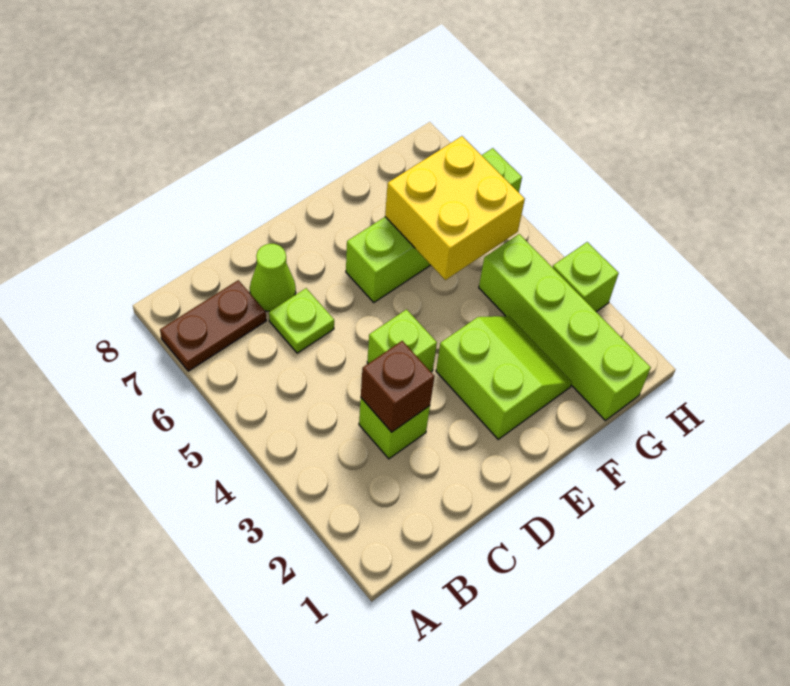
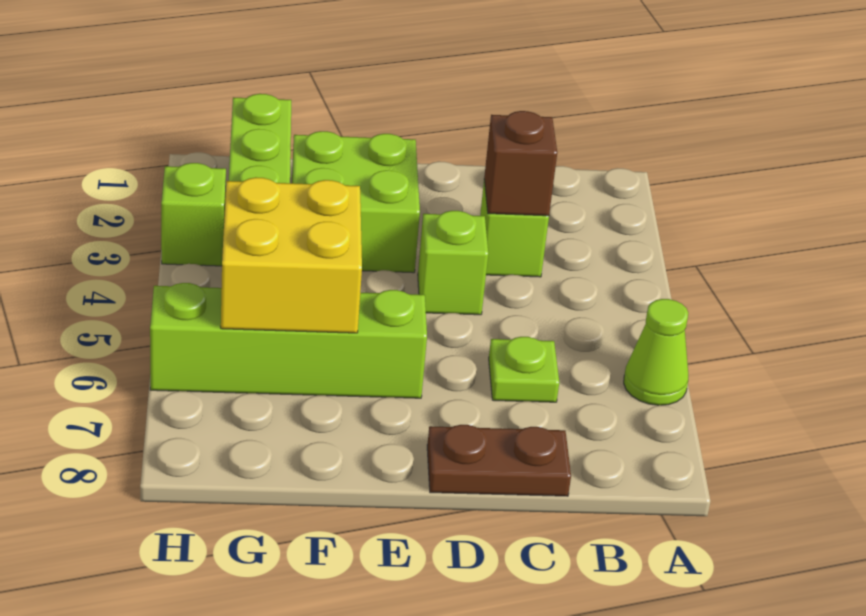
brown plate A7:B7 level 1 -> brown plate C8:D8 level 1
lime cone C7 level 1 -> lime cone A6 level 1
lime slope E2:F3 level 1 top E -> lime brick E2:F3 level 1

